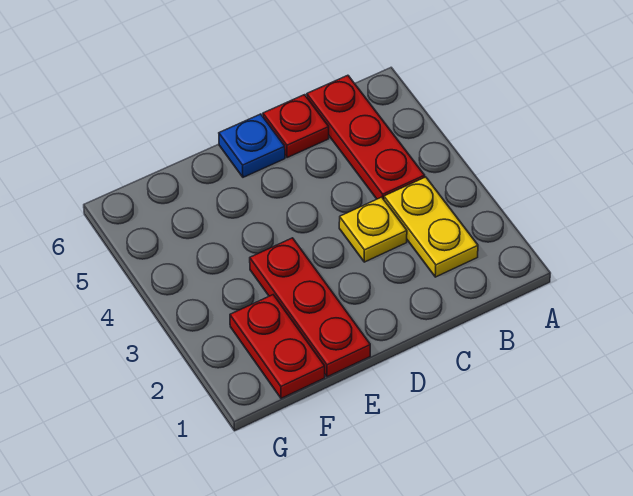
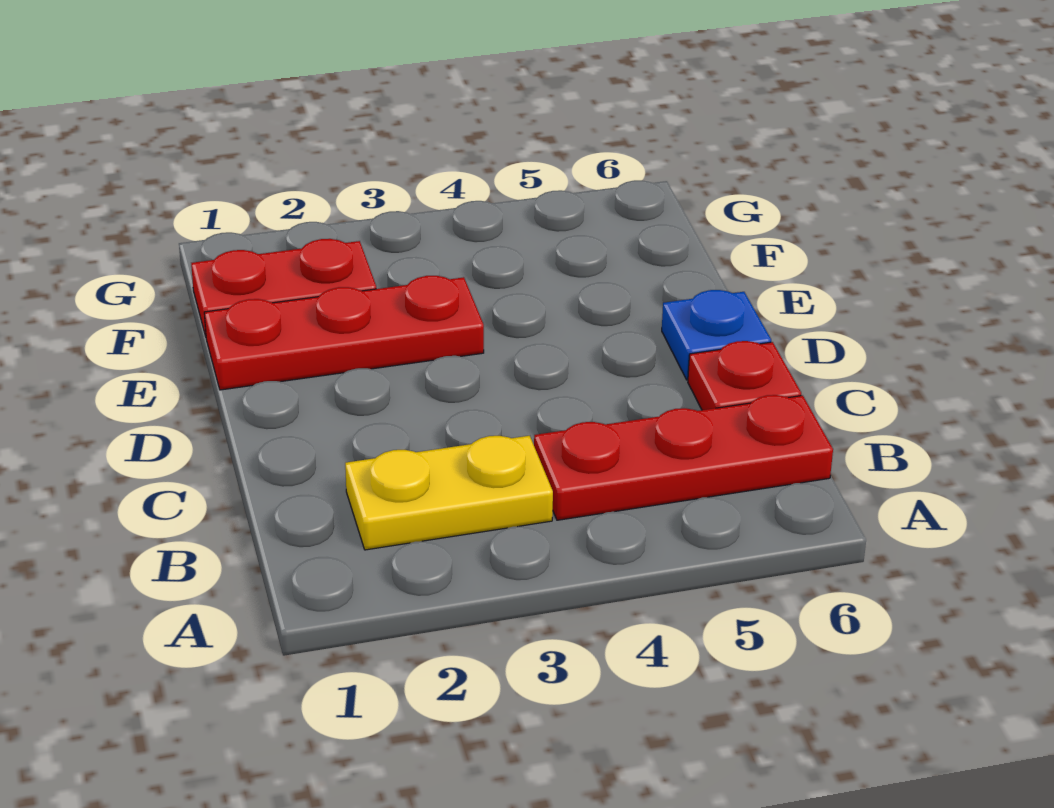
yellow plate C3 level 1 -> none

